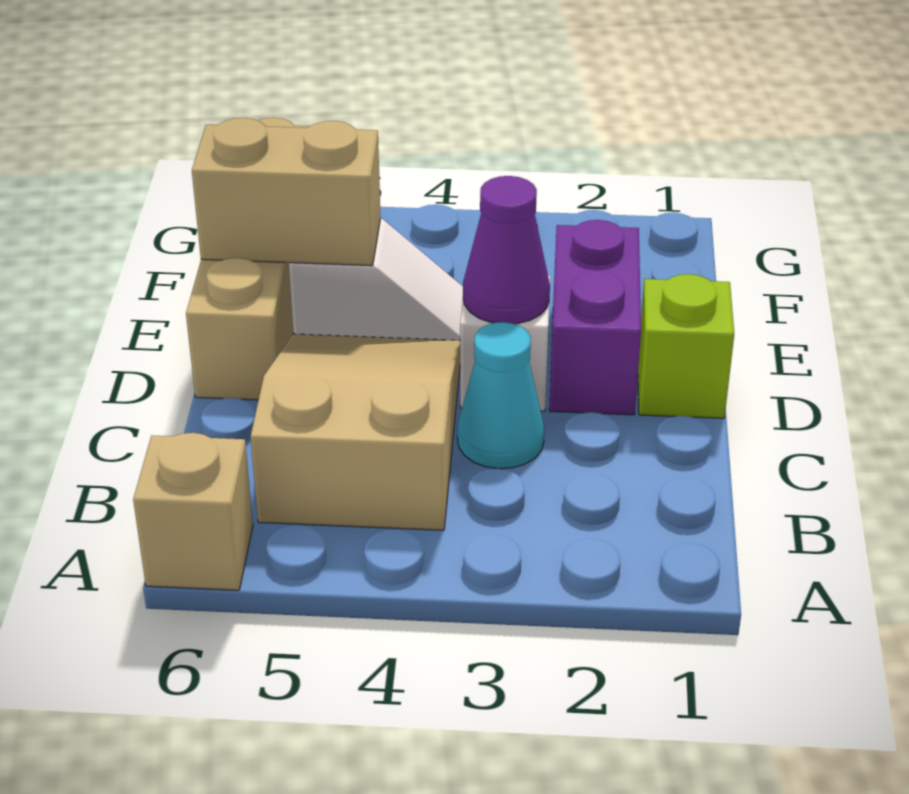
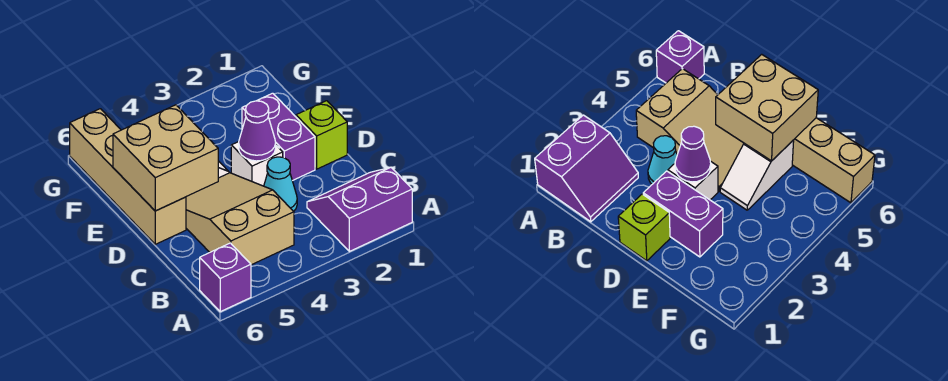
none -> purple slope A1:B2 level 1 top A
tan brick A6 level 1 -> purple brick A6 level 1
tan brick E5:E6 level 2 -> tan brick D5:E6 level 2

